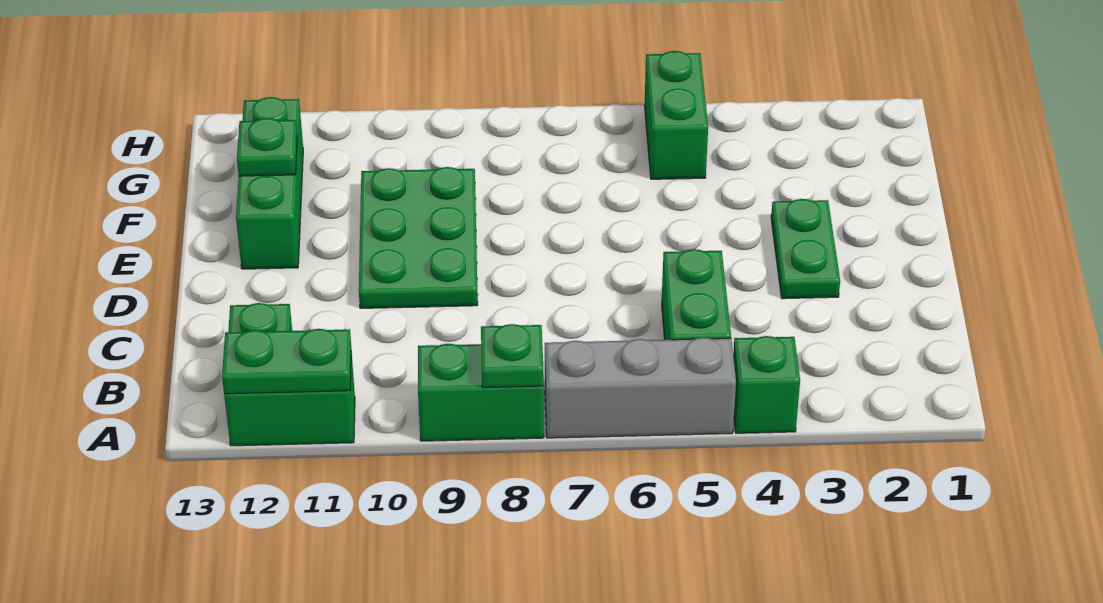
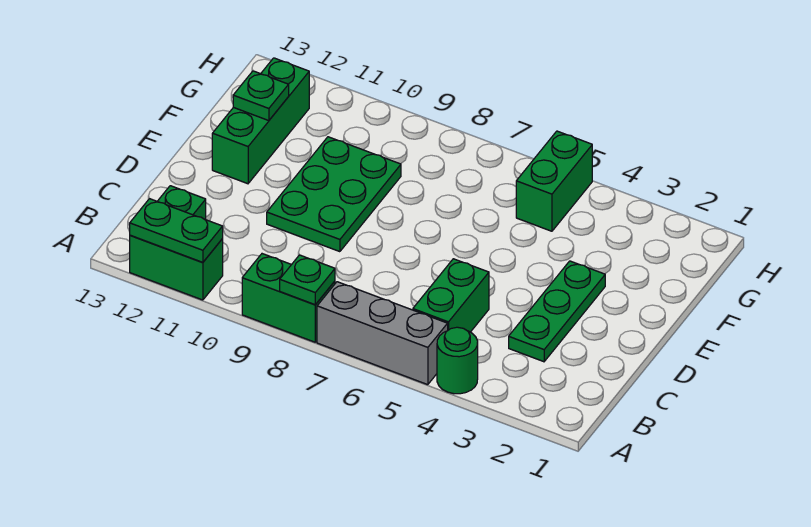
green brick A4 level 1 -> green round brick A4 level 1
green plate D3:E3 level 1 -> green plate C3:E3 level 1

